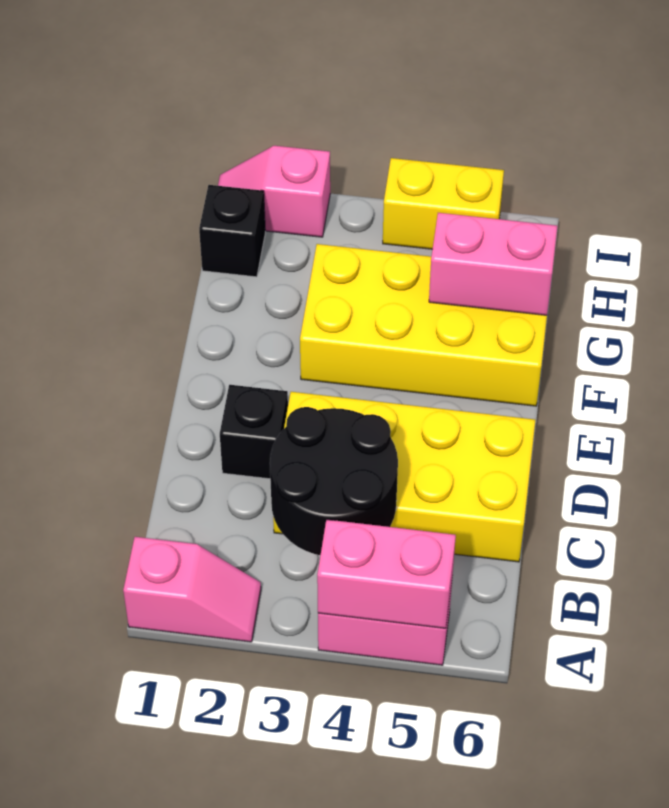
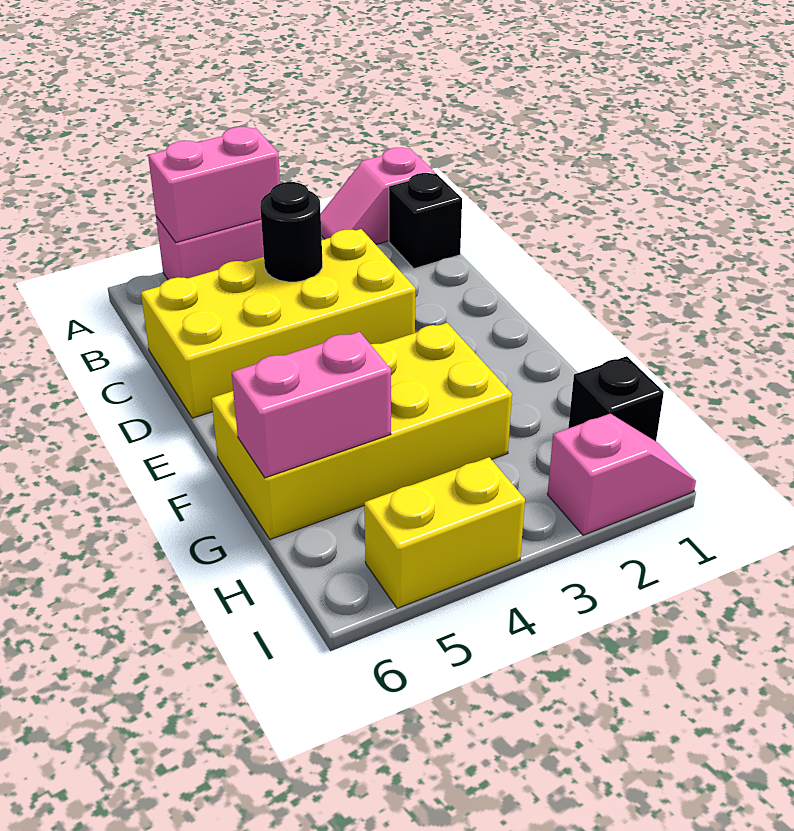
black round brick B3:C4 level 2 -> black round brick C4 level 2
black brick D2 level 1 -> black brick B1 level 1

